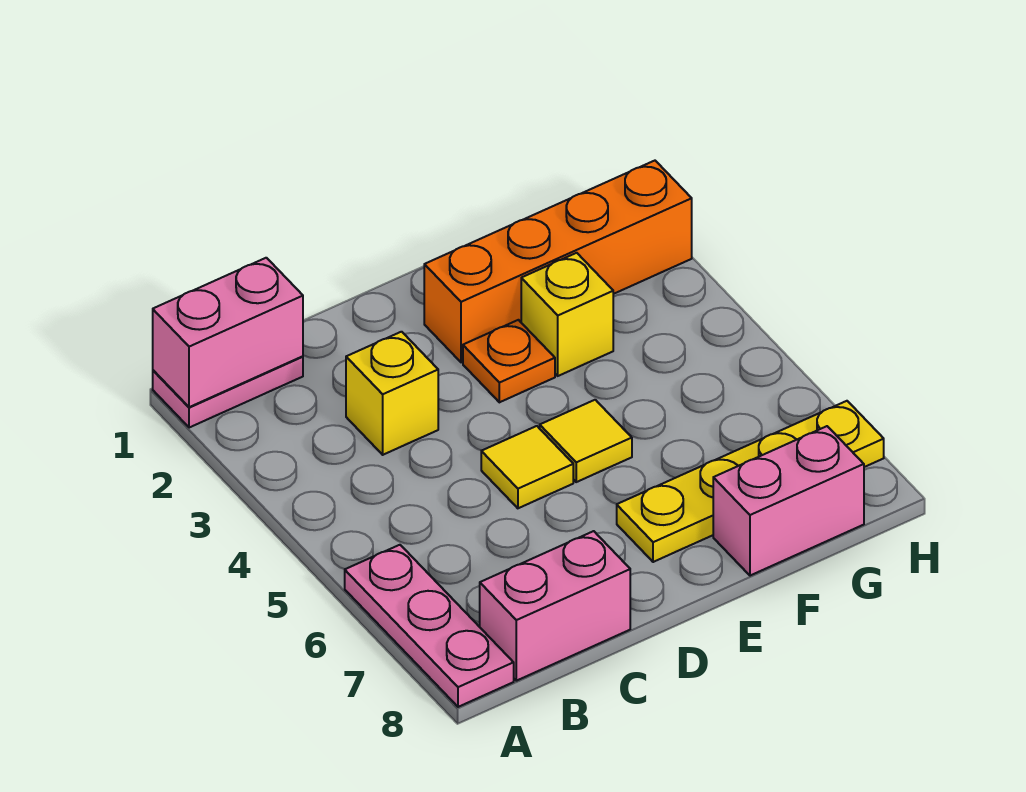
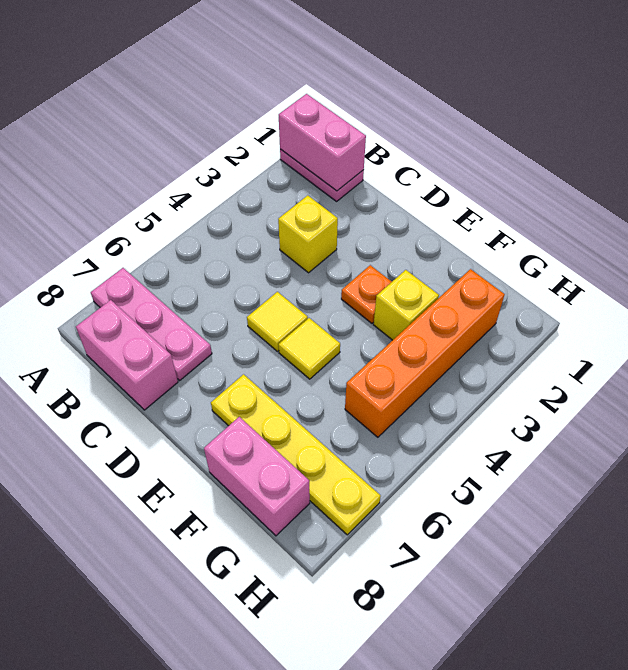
pink plate A6:A8 level 1 -> pink plate A7:C7 level 1
orange brick E2:H2 level 1 -> orange brick G2:G5 level 1

